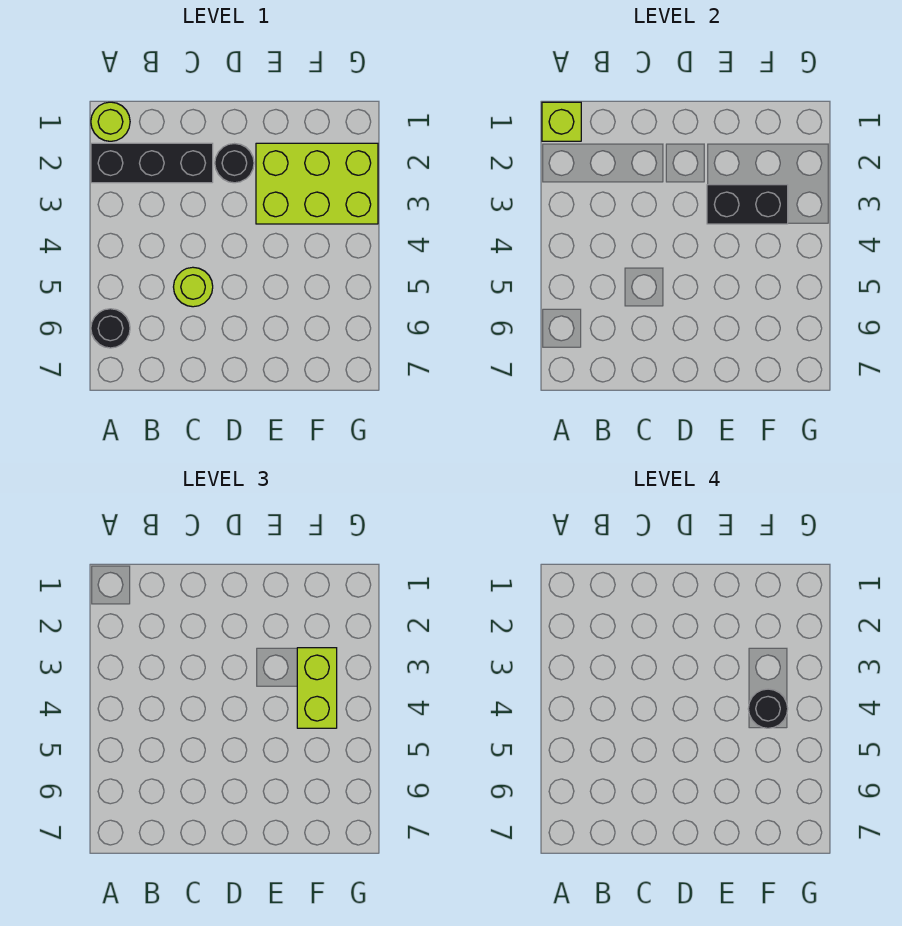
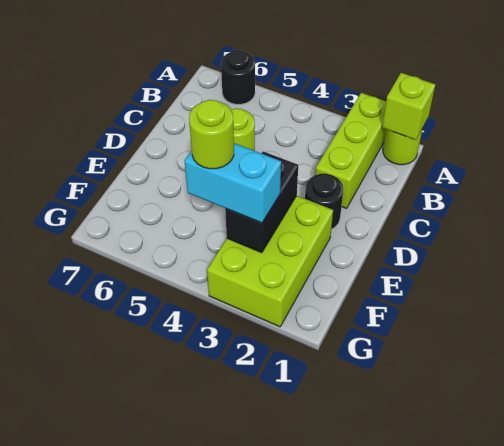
black brick A2:C2 level 1 -> lime brick A2:C2 level 1
lime brick F3:F4 level 3 -> cyan brick F3:F4 level 3
black round brick F4 level 4 -> lime round brick F4 level 4

